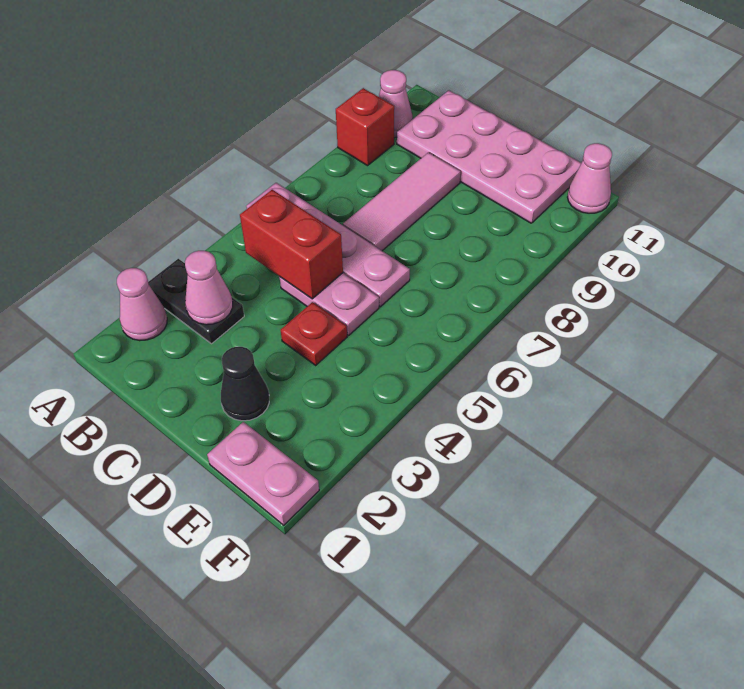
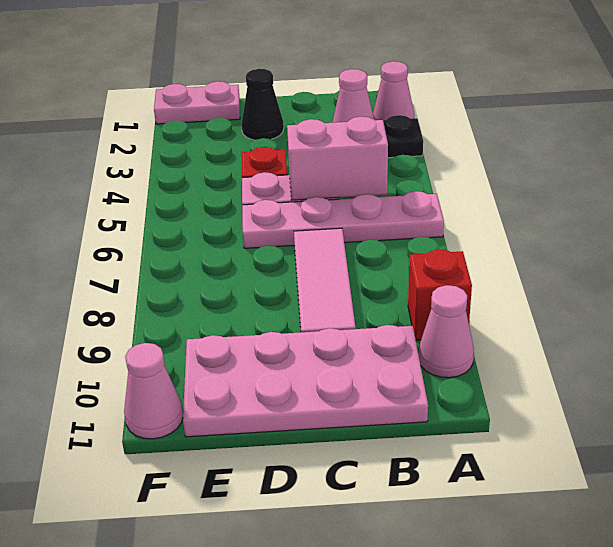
red brick B5:C5 level 2 -> pink brick B5:C5 level 2

